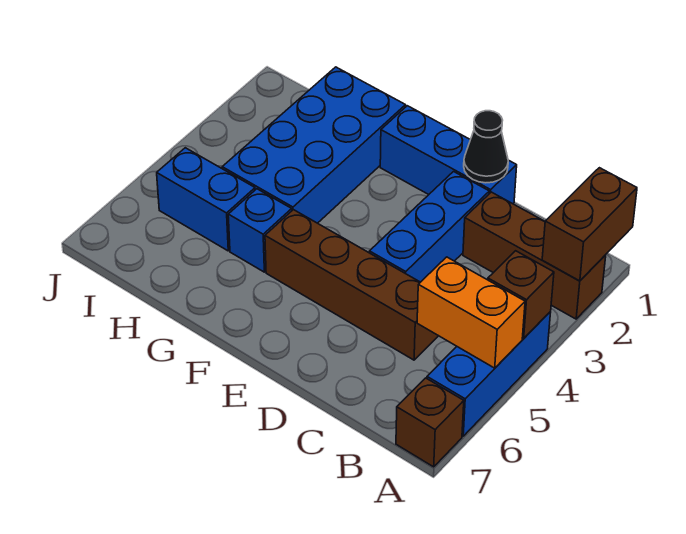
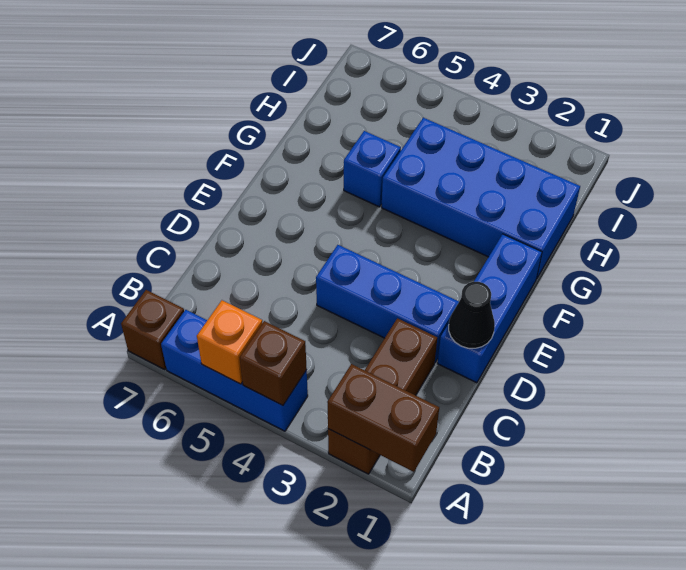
orange brick A5:B5 level 2 -> orange brick A5 level 2
brown brick C5:F5 level 1 -> none
blue brick H5:I5 level 1 -> none

